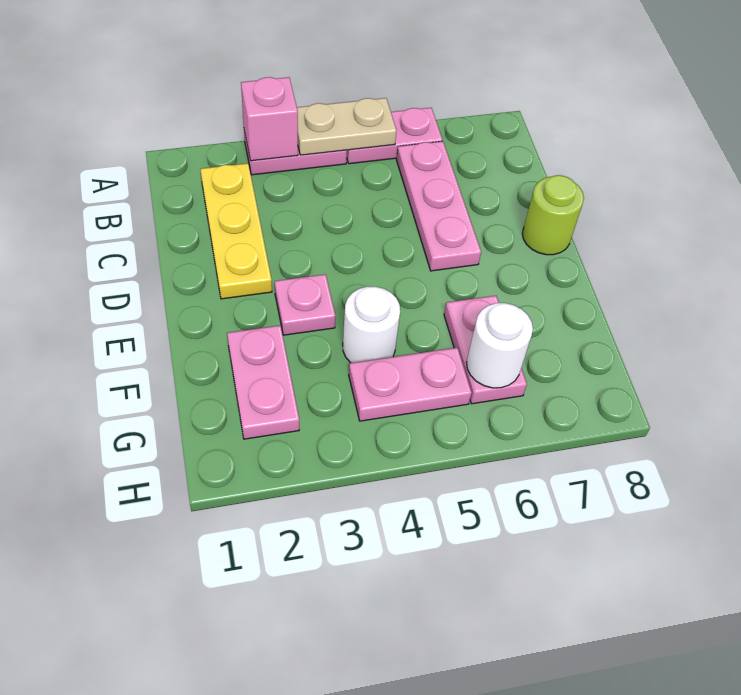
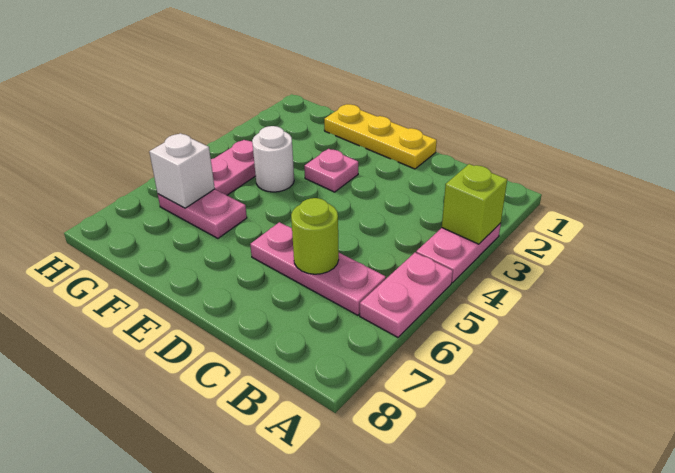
pink brick A3 level 2 -> lime brick A3 level 2
tan plate A4:A5 level 2 -> none
yellow plate B2:D2 level 1 -> yellow plate D1:F1 level 1
lime round brick D8 level 1 -> lime round brick C6 level 2
pink plate F2:G2 level 1 -> none
white round brick G6 level 2 -> white brick G6 level 2

